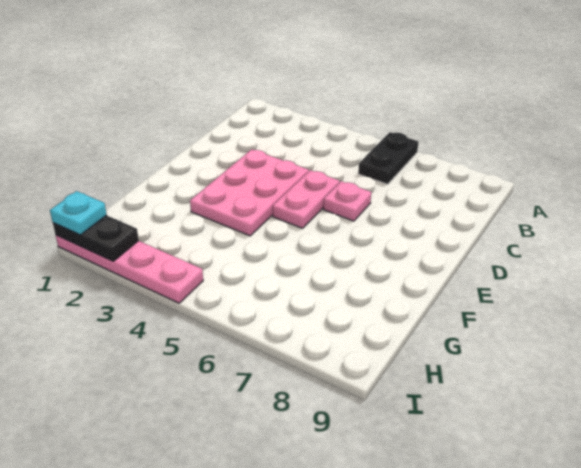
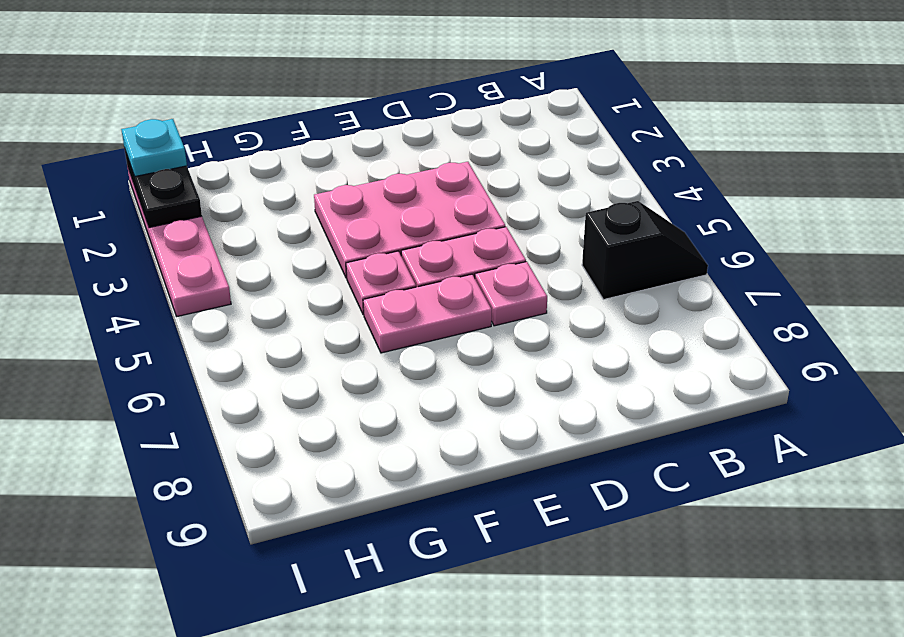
black plate A6:B6 level 1 -> black slope A6:B6 level 1 top B
none -> pink plate E6:F6 level 1
none -> pink plate F5 level 1

